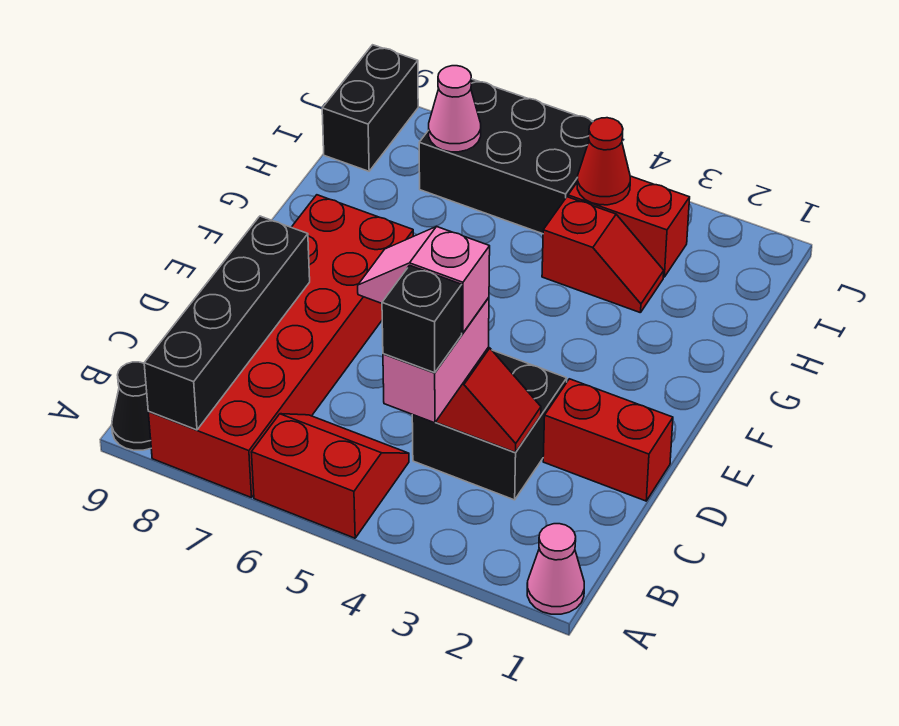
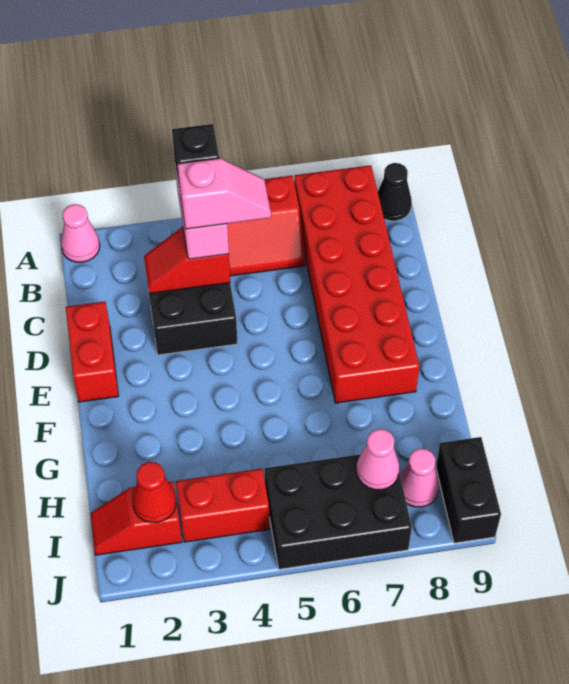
black brick A8:D8 level 2 -> none
red brick D1:D2 level 1 -> red brick D1:E1 level 1
red slope H3:H4 level 1 top 4 -> red slope I1:I2 level 1 top 2
red cone I4 level 2 -> red cone I2 level 2
none -> pink cone I8 level 1

